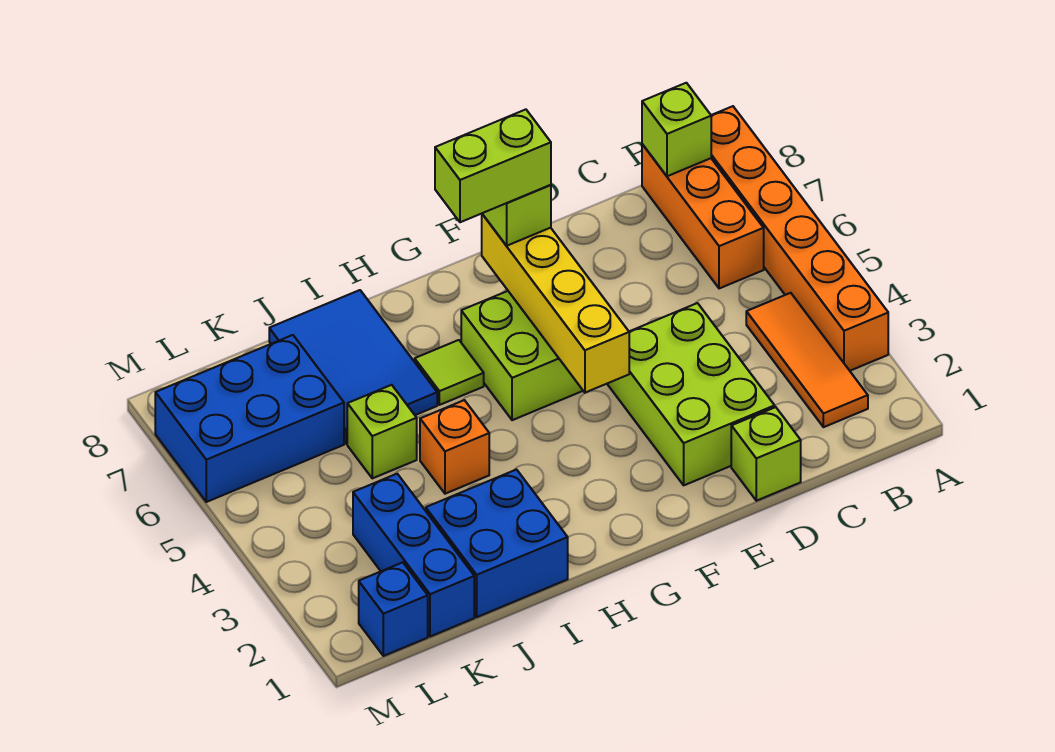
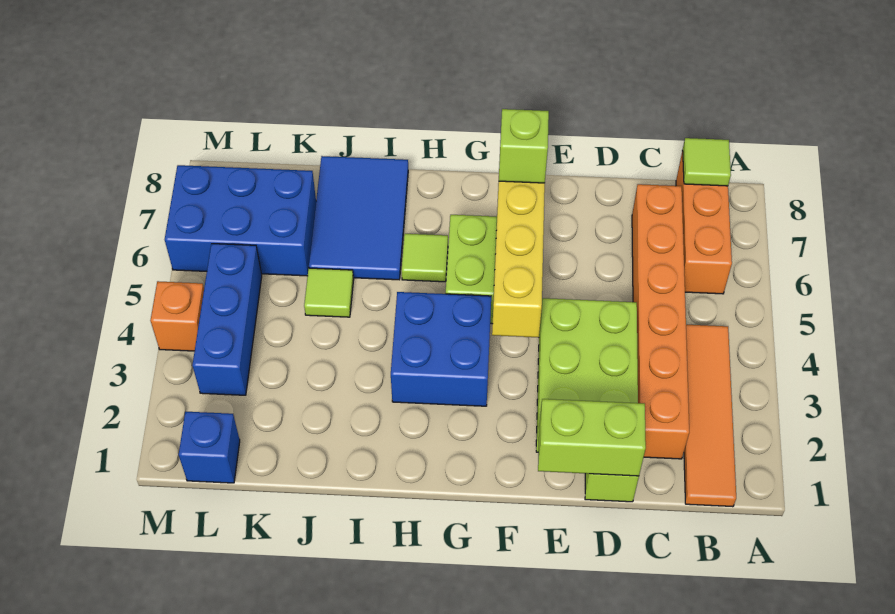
orange brick A3:A8 level 1 -> orange brick C2:C7 level 1
orange tile B2:B4 level 1 -> orange tile B1:B4 level 1
lime brick B8 level 2 -> lime tile B8 level 2
lime brick F7:G7 level 4 -> lime brick D1:E1 level 2
blue brick I1:J2 level 1 -> blue brick G3:H4 level 1
orange brick I4 level 1 -> orange brick M4 level 1
lime brick J5 level 1 -> lime tile J5 level 1
blue brick K1:K3 level 1 -> blue brick L3:L5 level 1

